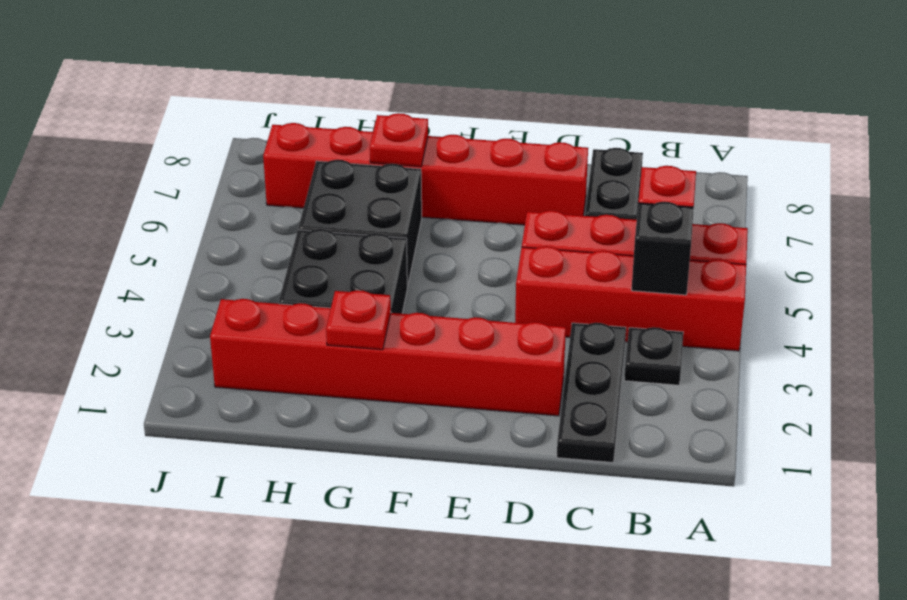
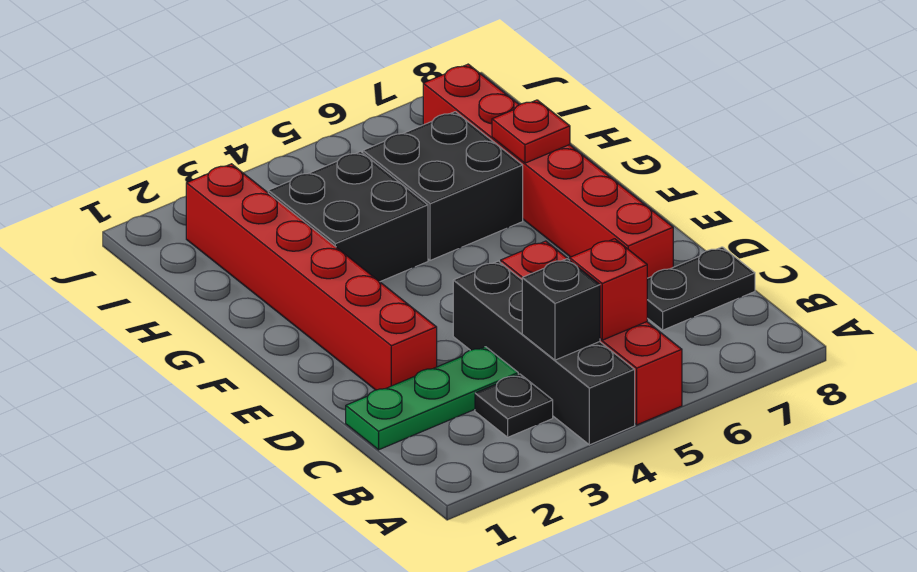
red brick A4:D4 level 1 -> black brick A4:D4 level 1
black plate C1:C3 level 1 -> green plate C1:C3 level 1
red plate G2 level 2 -> none

